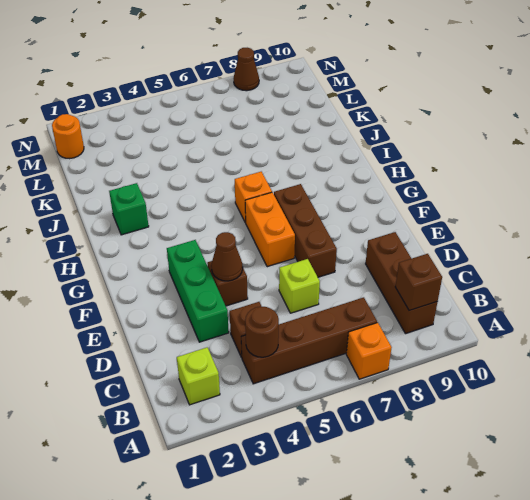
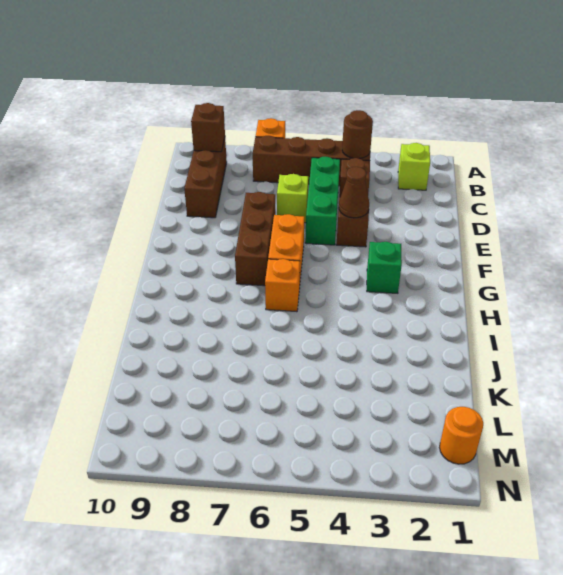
green brick D3:F3 level 1 -> green brick C5:E5 level 1
green brick I2 level 1 -> green brick G3 level 1
brown cone N8 level 1 -> none

